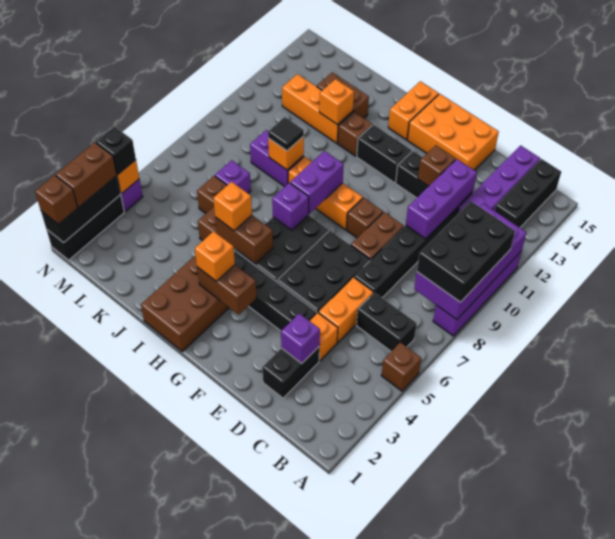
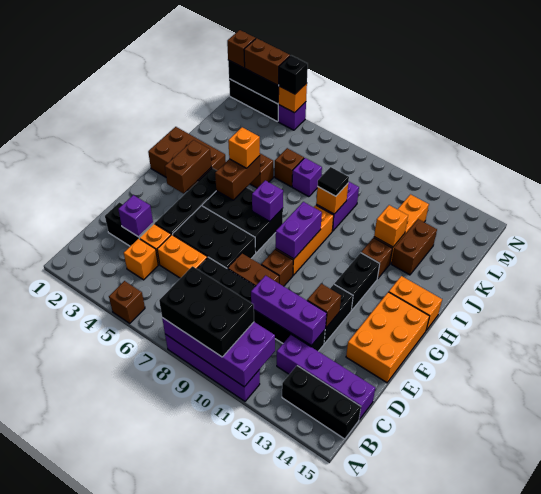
black brick B6:C6 level 1 -> none
orange brick H3 level 3 -> orange brick C4 level 1
purple brick H8:H9 level 2 -> purple brick G9:H9 level 2

